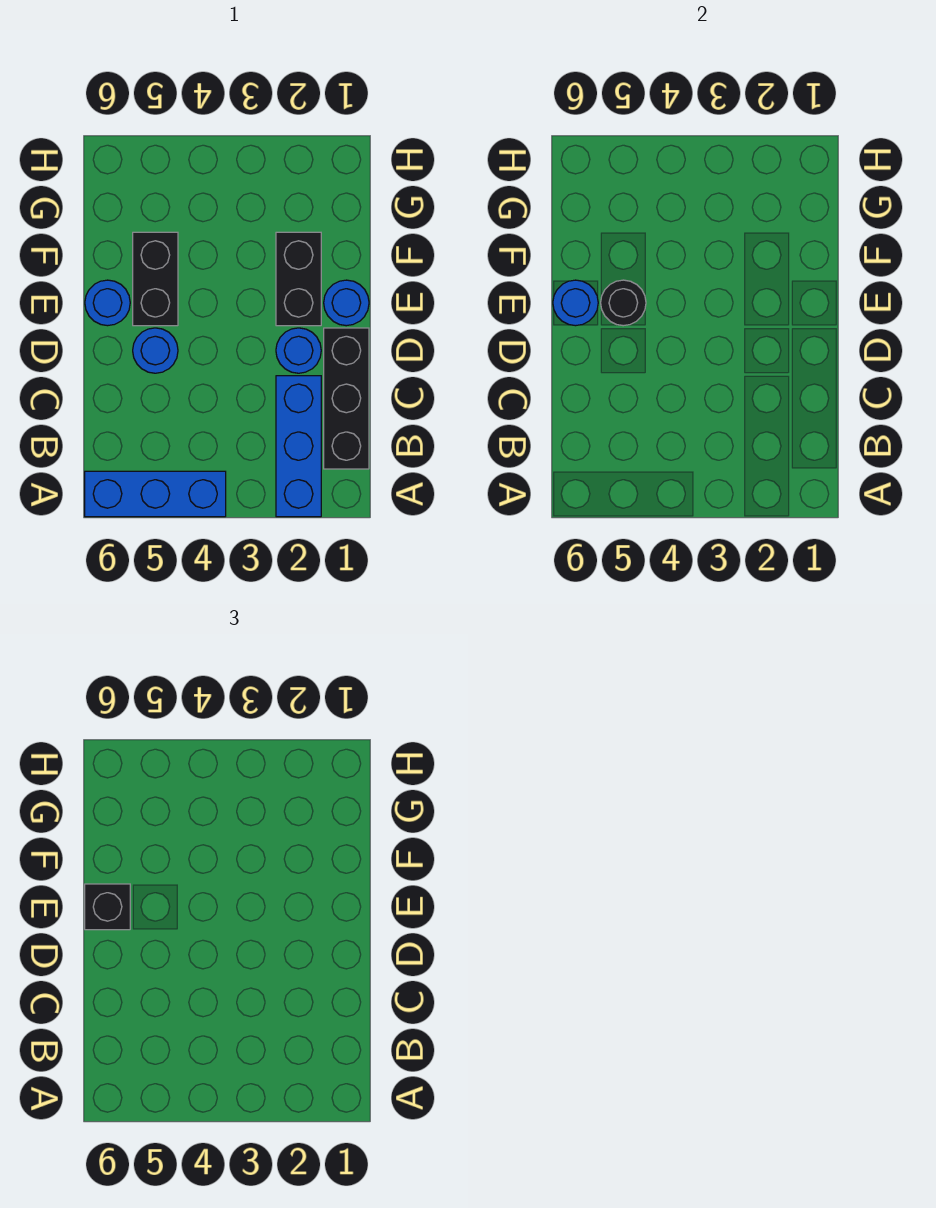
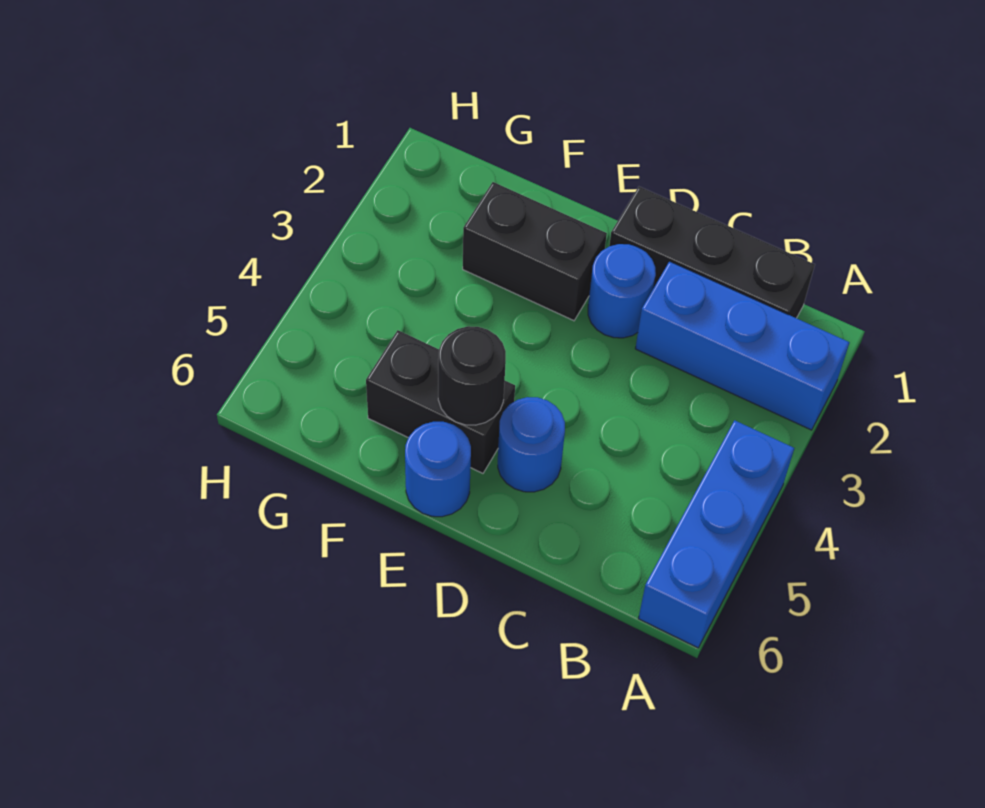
blue round brick E1 level 1 -> none
blue round brick E6 level 2 -> none
black brick E6 level 3 -> none

